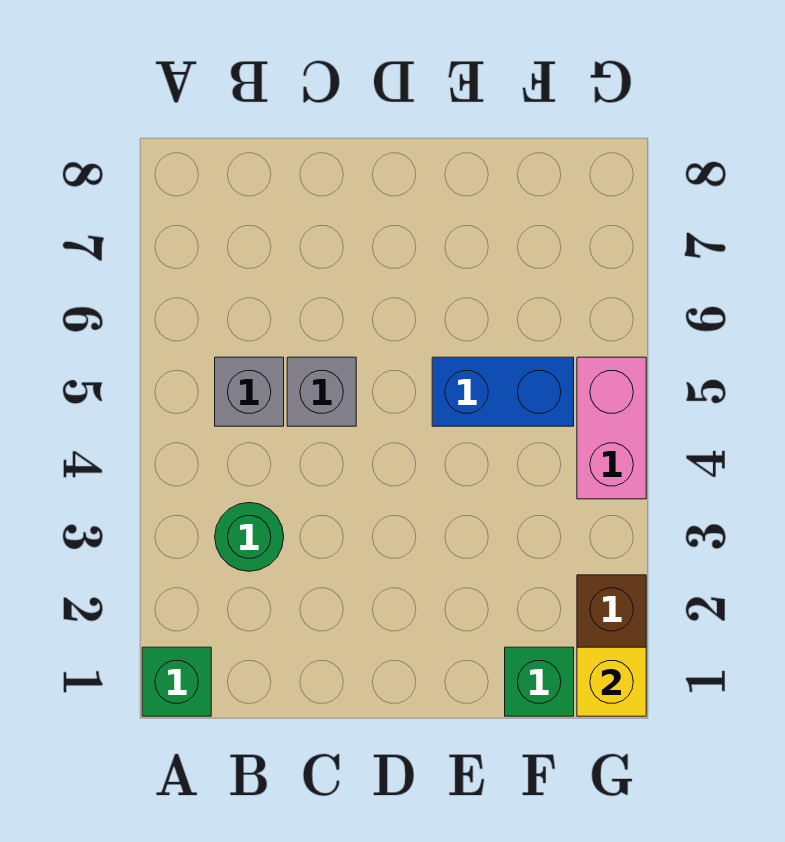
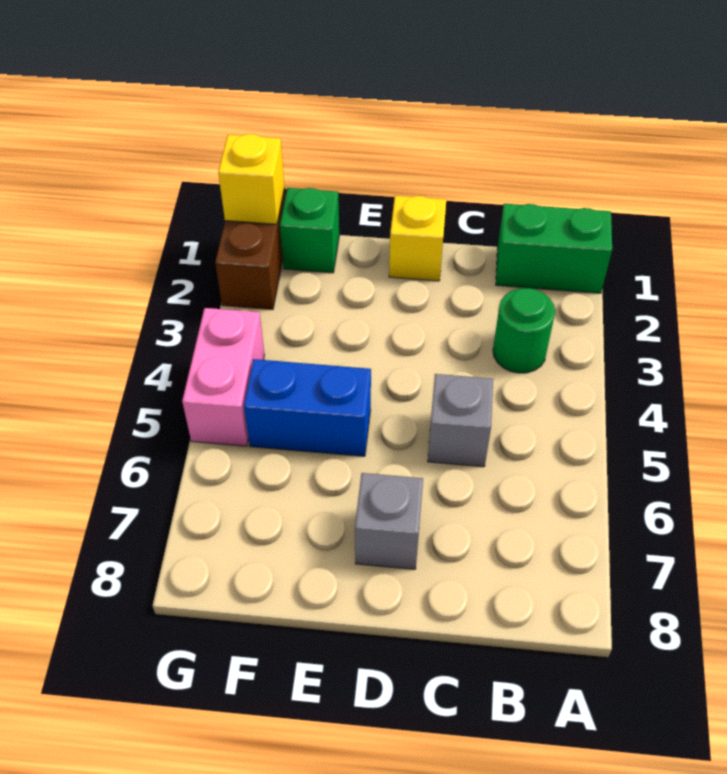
green brick A1 level 1 -> green brick A1:B1 level 1
grey brick B5 level 1 -> grey brick D7 level 1
none -> yellow brick D1 level 1

